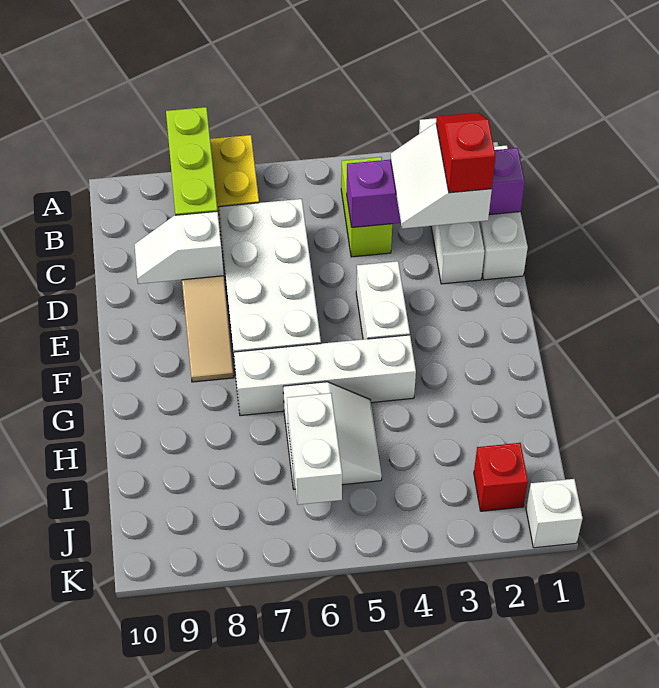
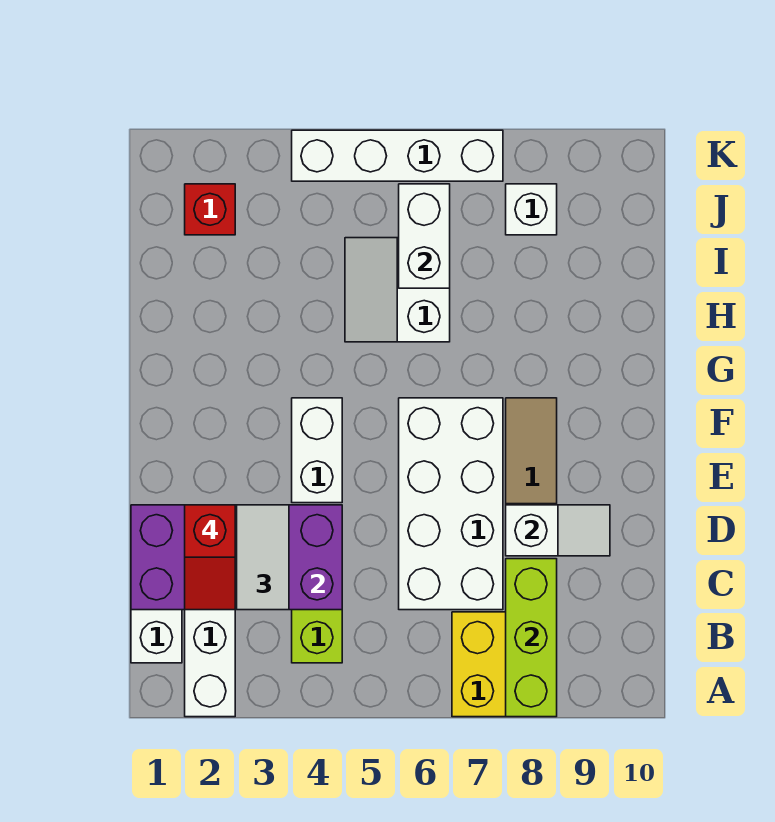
purple brick C1:C4 level 2 -> purple brick C1:D4 level 2
white brick G4:G7 level 1 -> white brick K4:K7 level 1
white brick K1 level 1 -> white brick J8 level 1

